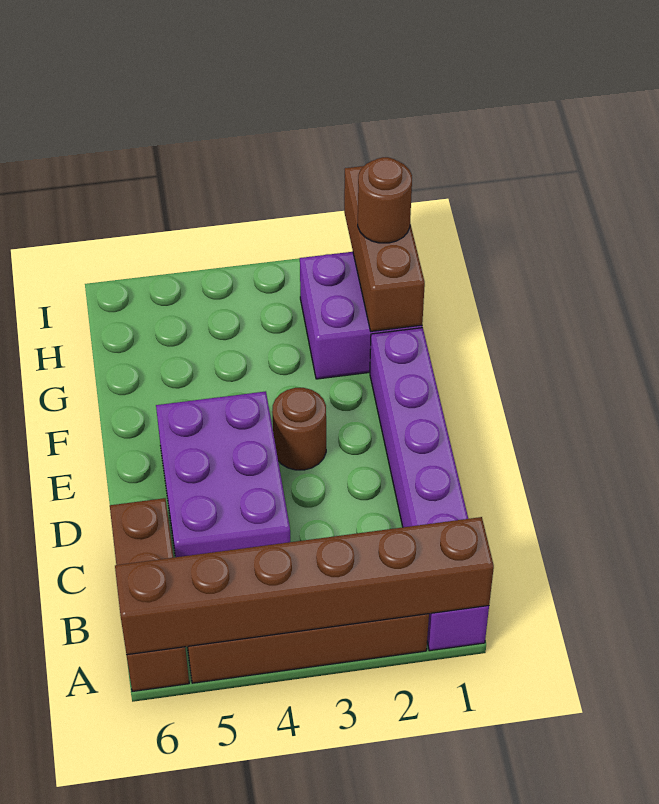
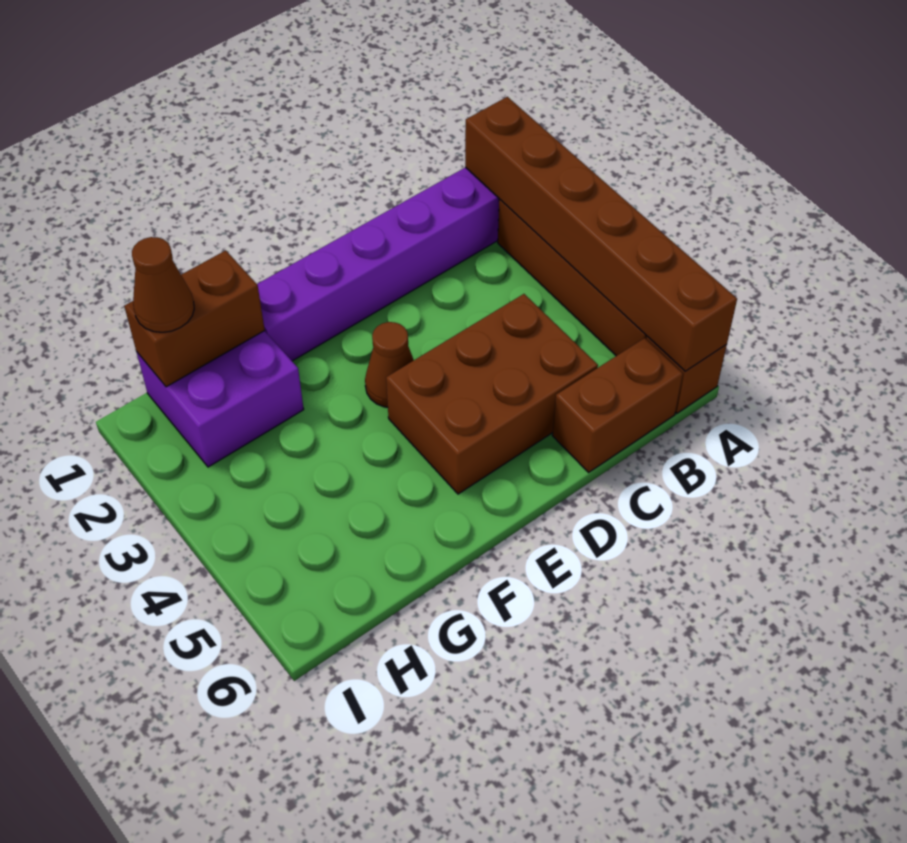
purple brick C4:E5 level 1 -> brown brick C4:E5 level 1
brown round brick E3 level 1 -> brown cone E3 level 1
brown brick G1:I1 level 2 -> brown brick G1:H1 level 2
brown round brick H1 level 3 -> brown cone H1 level 3

